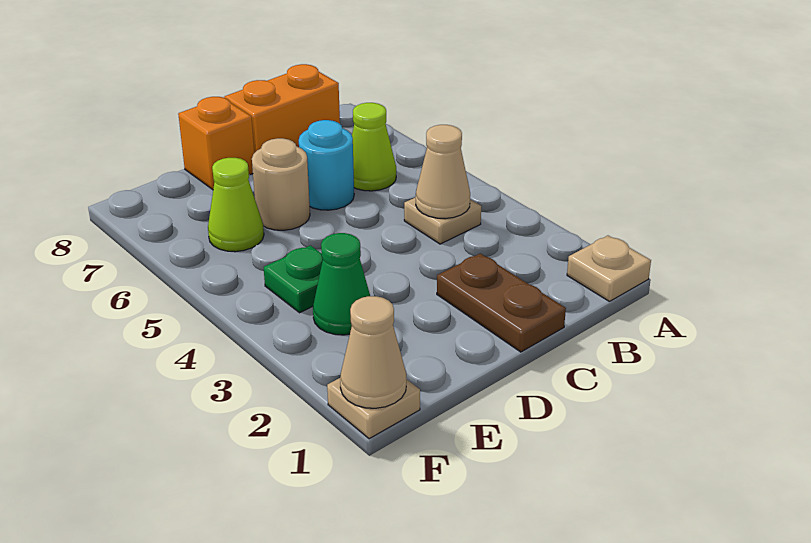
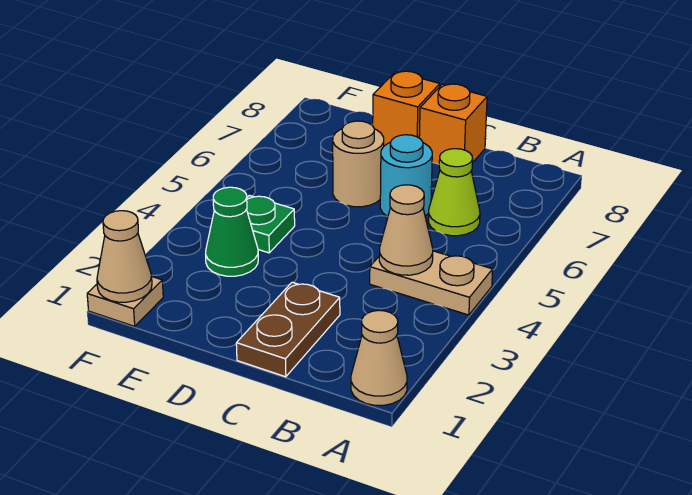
tan plate A1 level 1 -> tan cone A1 level 1
tan plate B4 level 1 -> tan plate A4:B4 level 1
orange brick B8:C8 level 1 -> orange brick C8 level 1
lime cone E6 level 1 -> none

